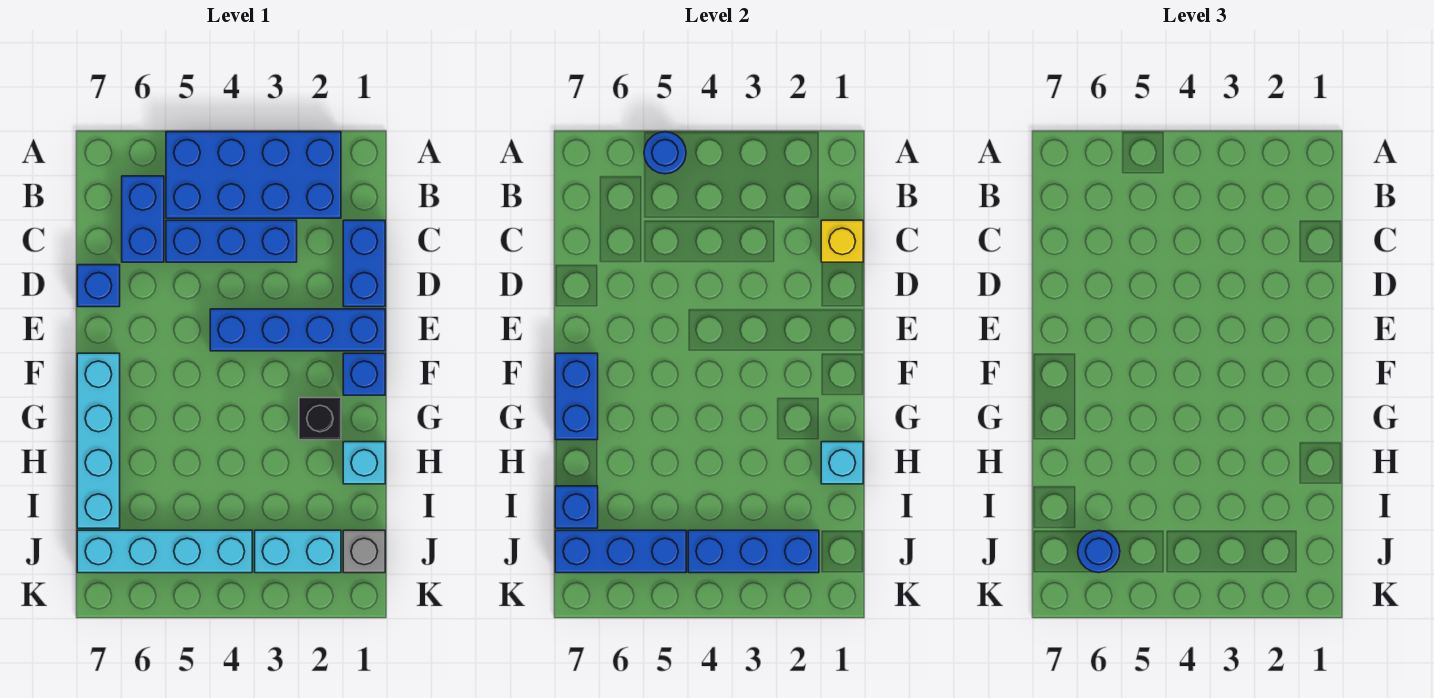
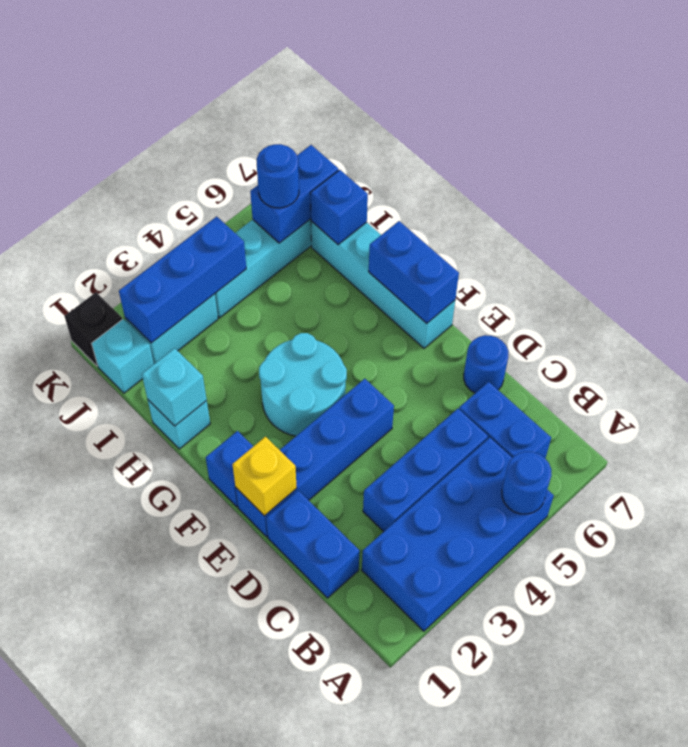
yellow brick C1 level 2 -> yellow brick E1 level 2
blue brick D7 level 1 -> blue round brick D7 level 1
none -> cyan round brick F3:G4 level 1
black brick G2 level 1 -> black brick K1 level 1
grey brick J1 level 1 -> cyan brick J1 level 1
blue brick J5:J7 level 2 -> blue brick J6:J7 level 2

